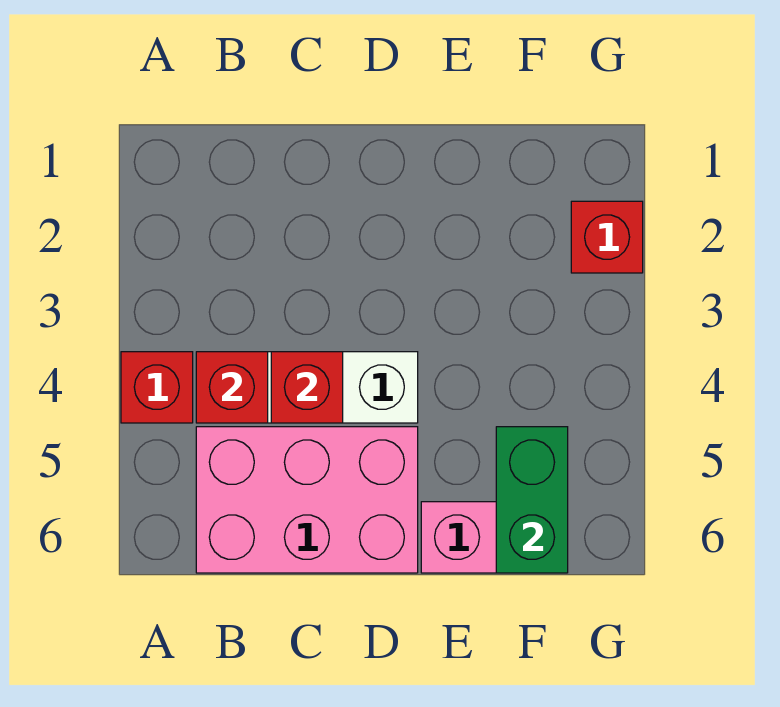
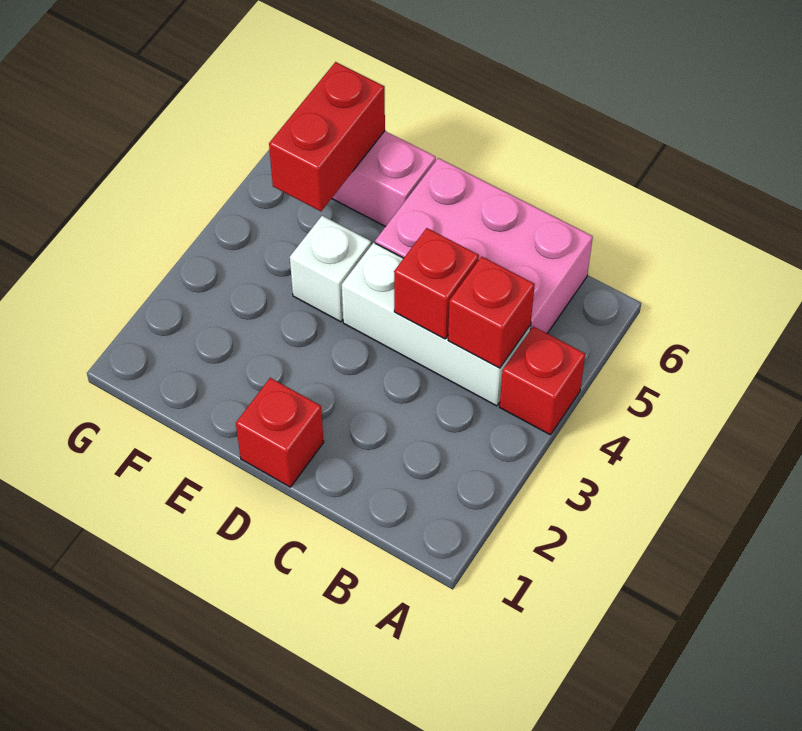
none -> white brick E4 level 1
green brick F5:F6 level 2 -> red brick F5:F6 level 2
red brick G2 level 1 -> red brick D1 level 1

